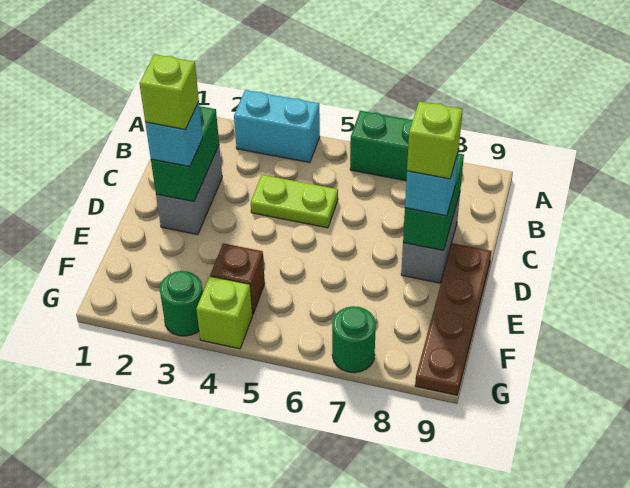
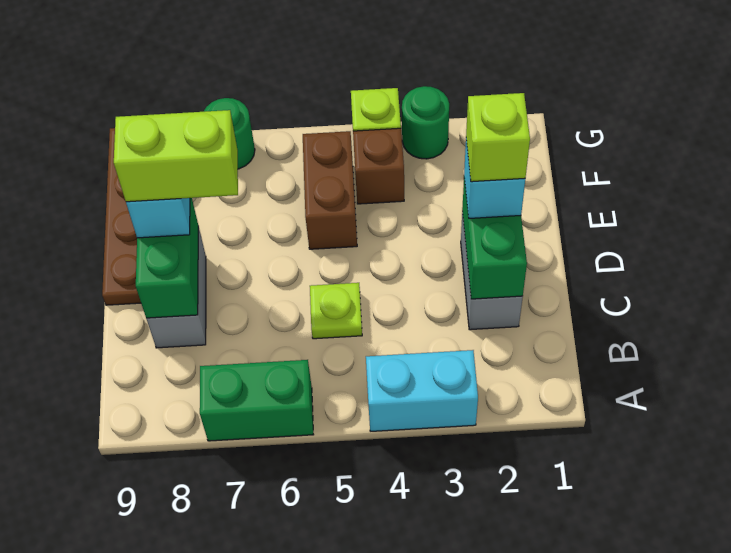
lime plate C4:C5 level 1 -> lime plate C5 level 1
lime brick D8 level 4 -> lime brick D7:D8 level 4
none -> brown brick E5:F5 level 1

